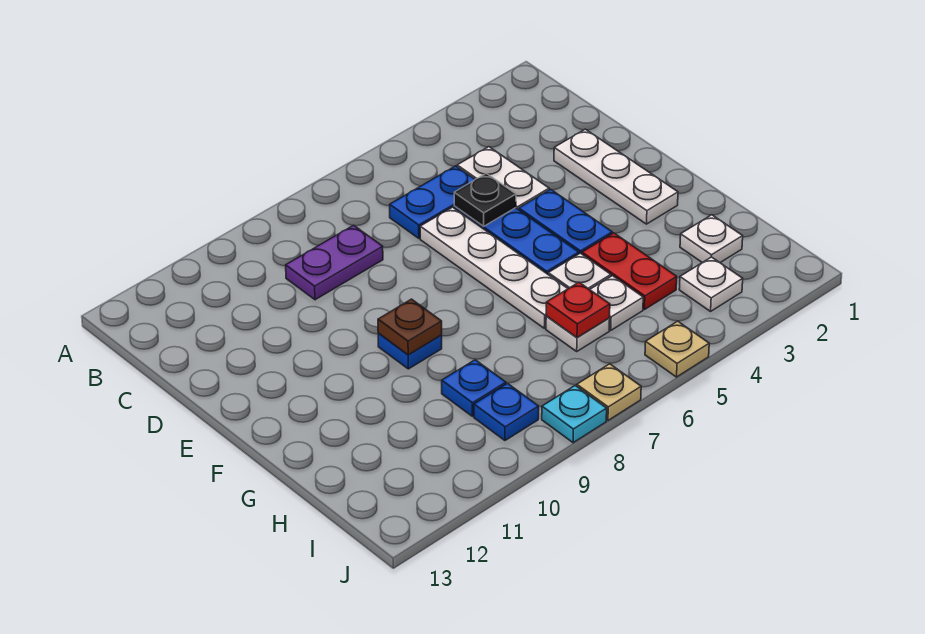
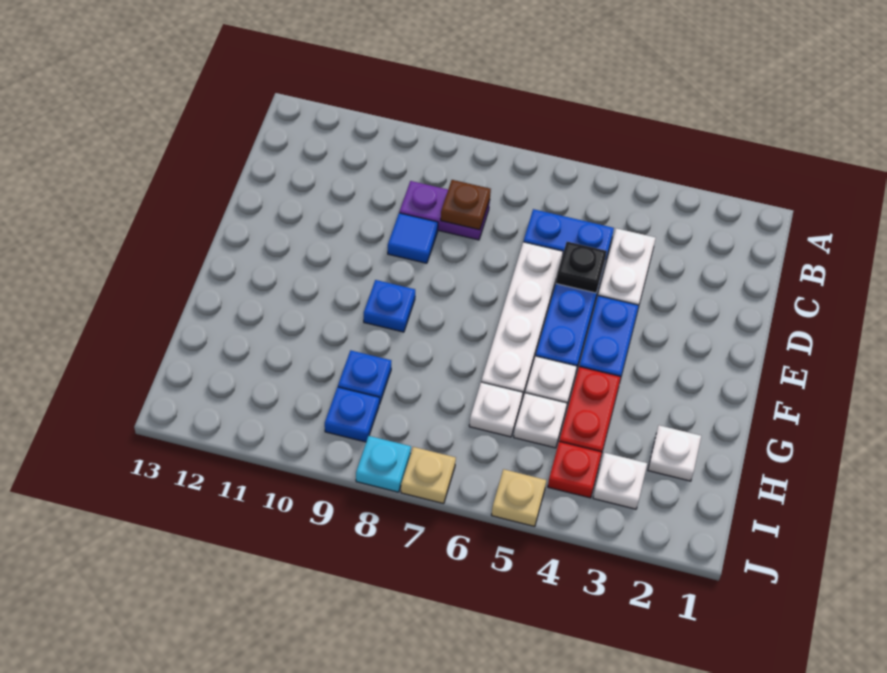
white plate D2:F2 level 1 -> none
none -> blue tile D9 level 1
brown plate F9 level 2 -> brown plate C8 level 2
red plate H6 level 2 -> red plate I4 level 1

